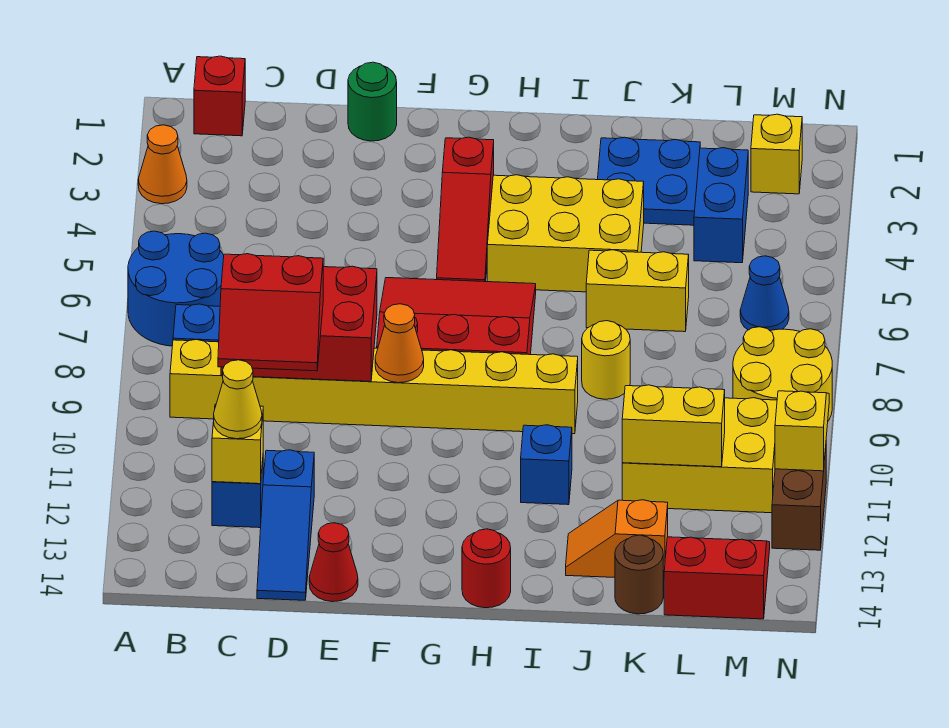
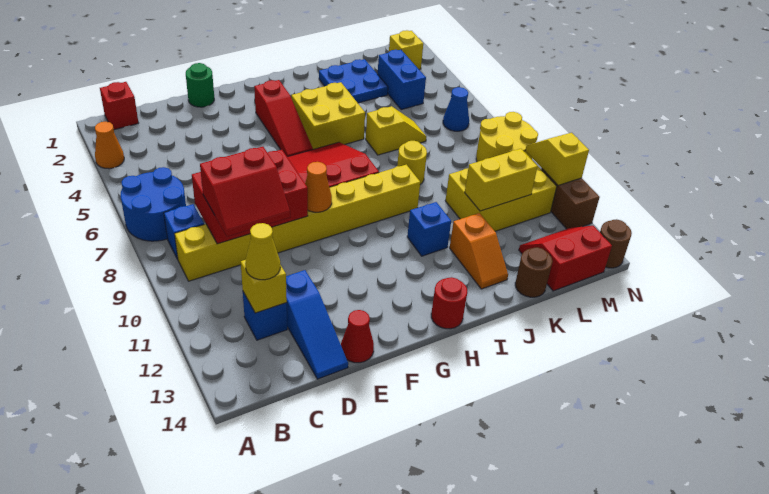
yellow brick H4:J5 level 1 -> yellow brick H4:I5 level 1
yellow brick J6:K6 level 1 -> yellow slope J6:K6 level 1 top J
orange slope J13:K13 level 1 top K -> orange slope J12:J13 level 1 top 12
none -> brown round brick N14 level 1

